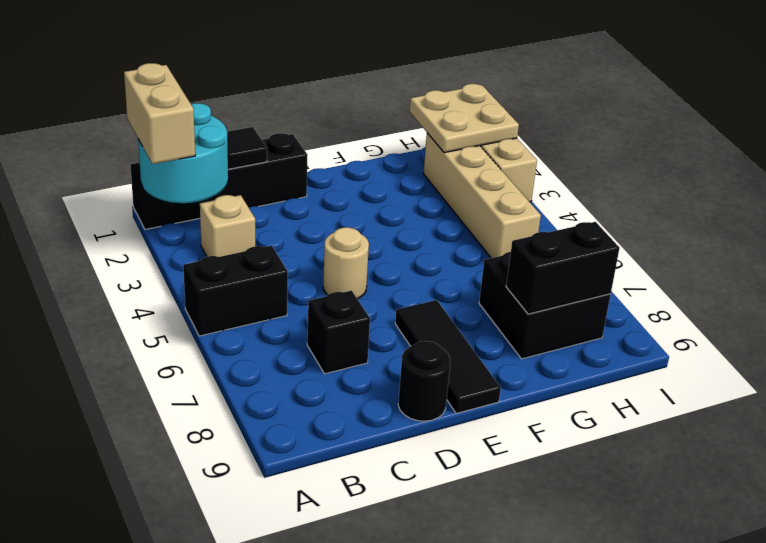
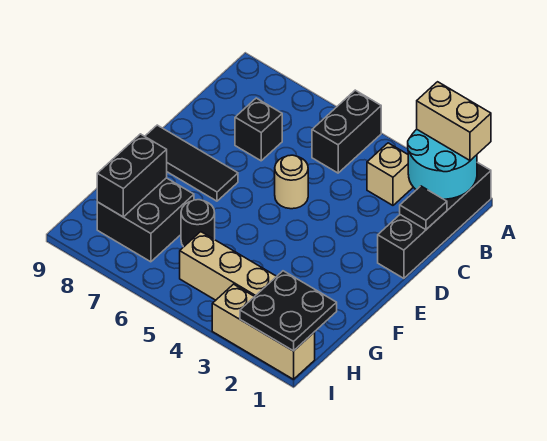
black round brick D9 level 1 -> black round brick G6 level 1
tan plate H1:I2 level 2 -> black plate H1:I2 level 2

